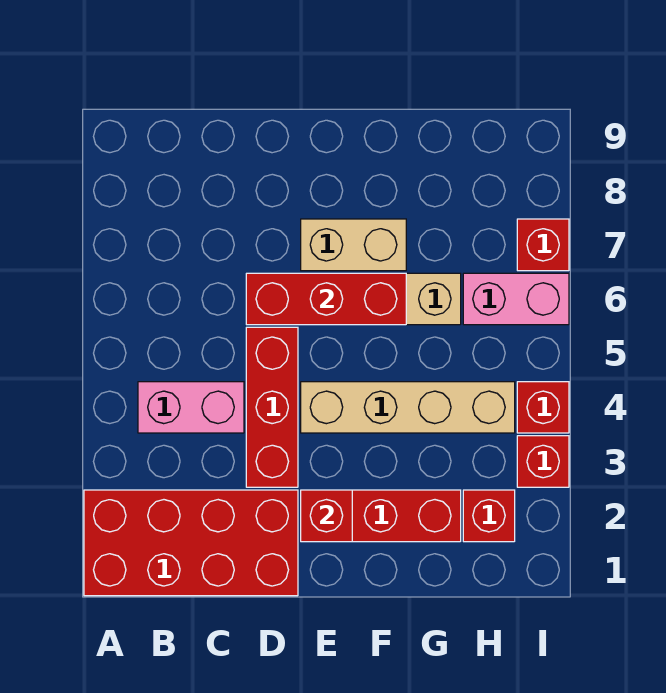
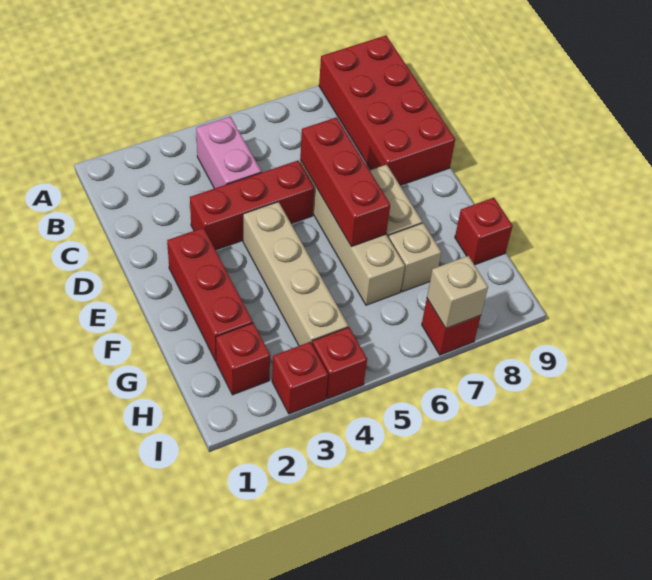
red brick A1:D2 level 1 -> red brick A8:D9 level 1
red brick E2 level 2 -> red brick G9 level 1
none -> tan brick G7 level 1
pink brick H6:I6 level 1 -> none
none -> tan brick I7 level 2

